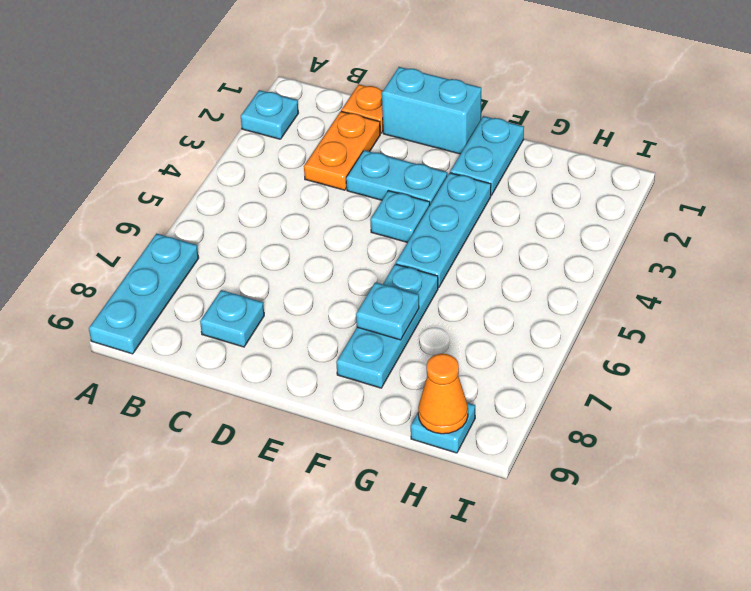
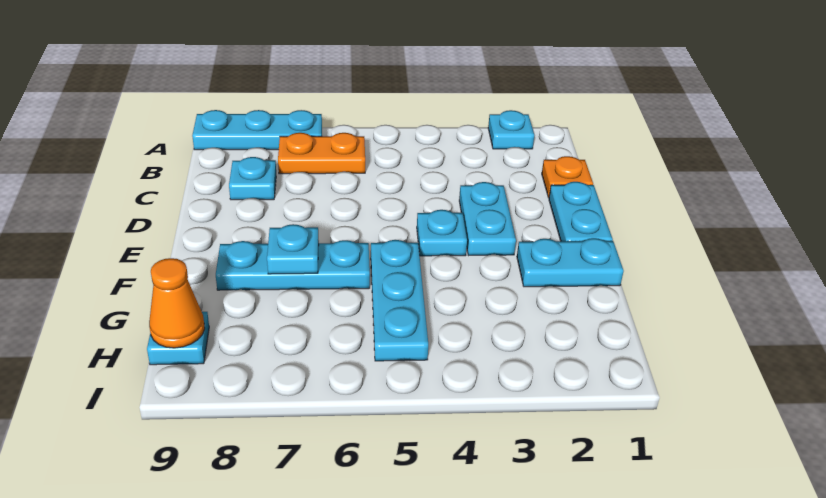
orange plate C2:C3 level 1 -> orange plate B6:B7 level 1
cyan brick D1:E1 level 1 -> cyan plate D1:E1 level 1
cyan plate F3:F5 level 1 -> cyan plate F5:H5 level 1

